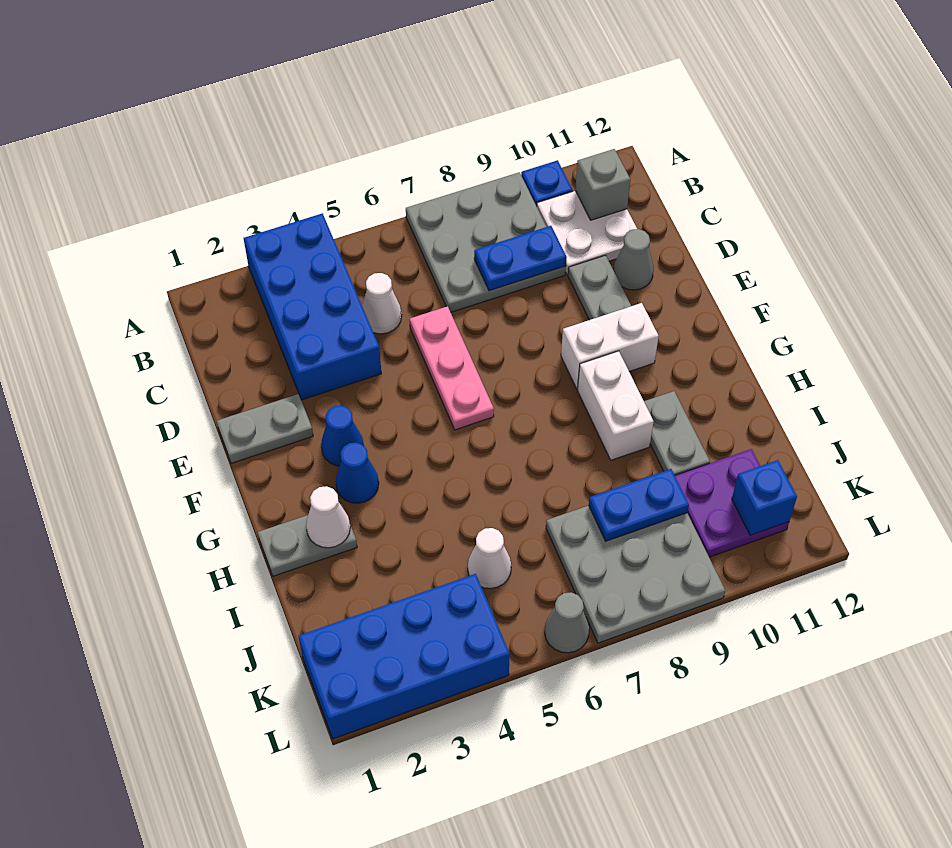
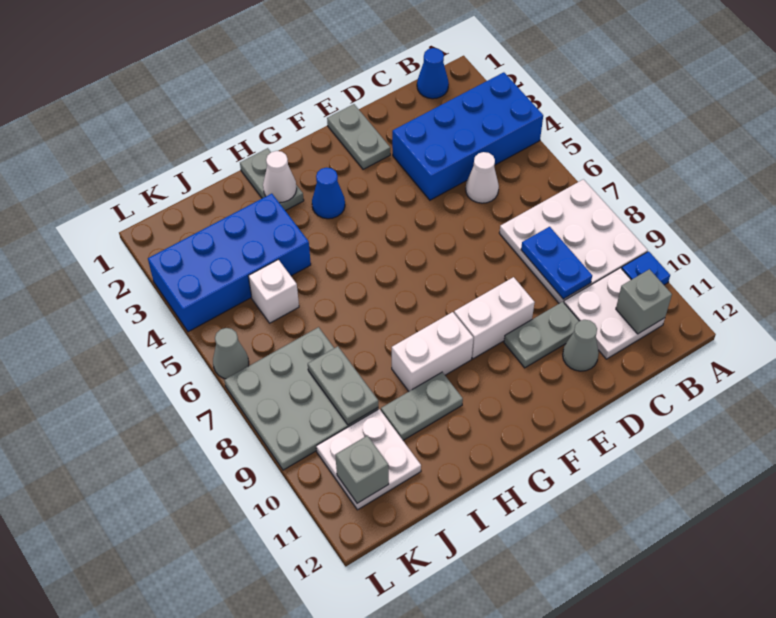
grey plate A7:C9 level 1 -> white plate A7:C9 level 1
pink plate D6:F6 level 1 -> none
blue cone F3 level 1 -> blue cone B1 level 1
white brick F9:F10 level 1 -> white brick E9:F9 level 1
white cone J5 level 1 -> white brick J5 level 1
blue plate J8:J9 level 2 -> grey plate J8:J9 level 2
purple plate J10:K11 level 1 -> white plate J10:K11 level 1
blue brick K1:L4 level 1 -> blue brick I3:L4 level 1
blue brick K11 level 2 -> grey brick K11 level 2

